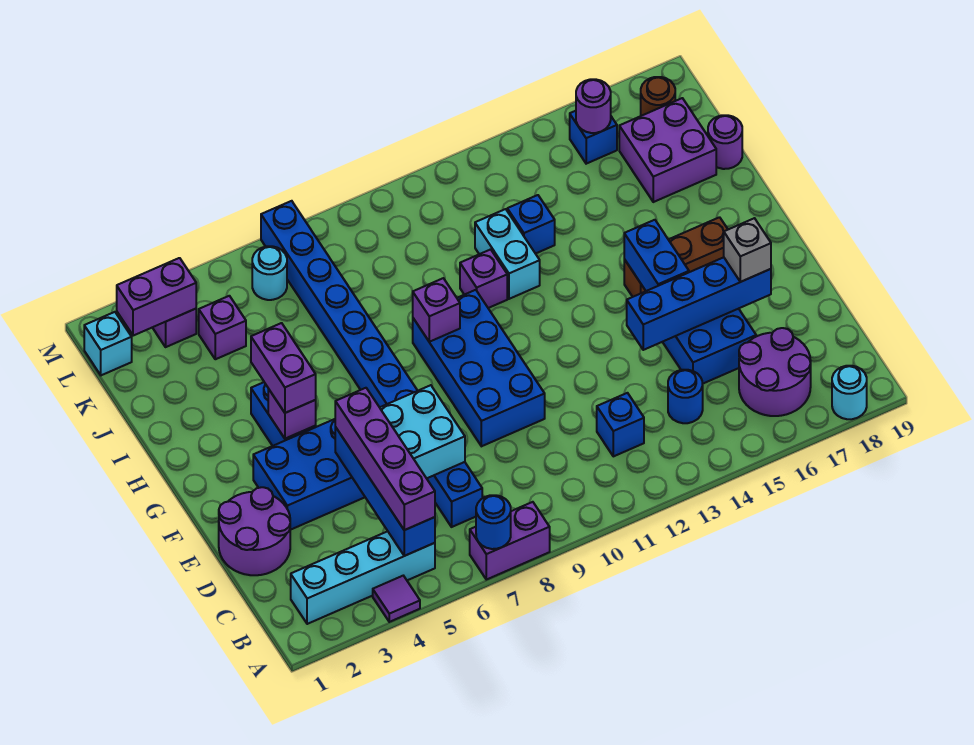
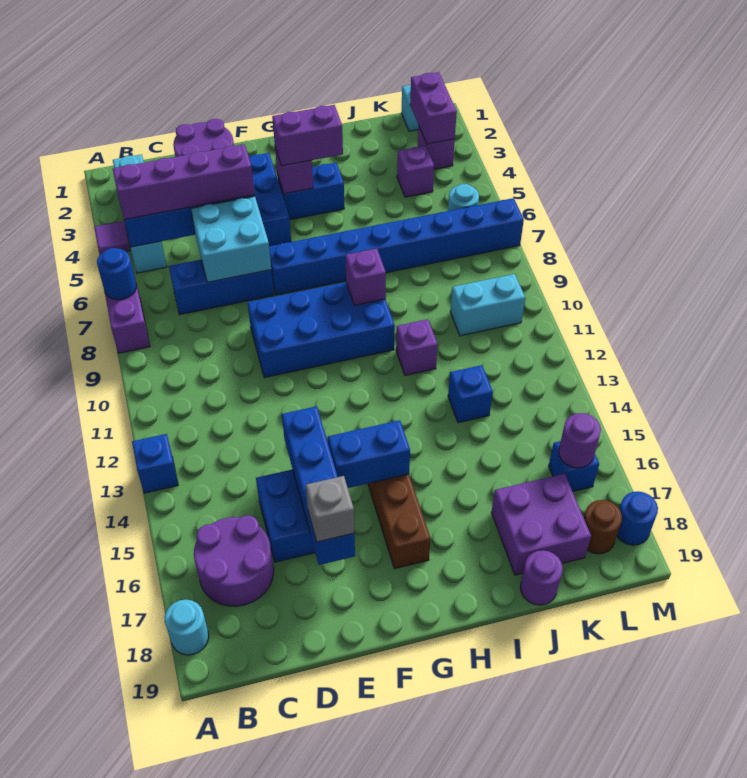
blue brick C12 level 1 -> blue brick A13 level 1
blue round brick C14 level 1 -> blue round brick M18 level 1
cyan brick I12:J12 level 1 -> cyan brick K10:L10 level 1

